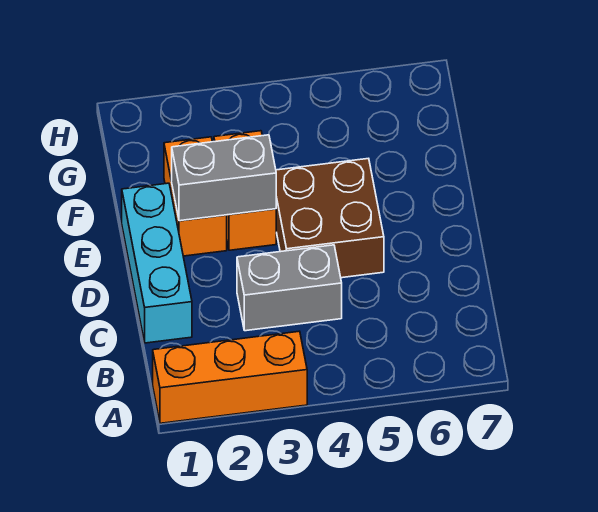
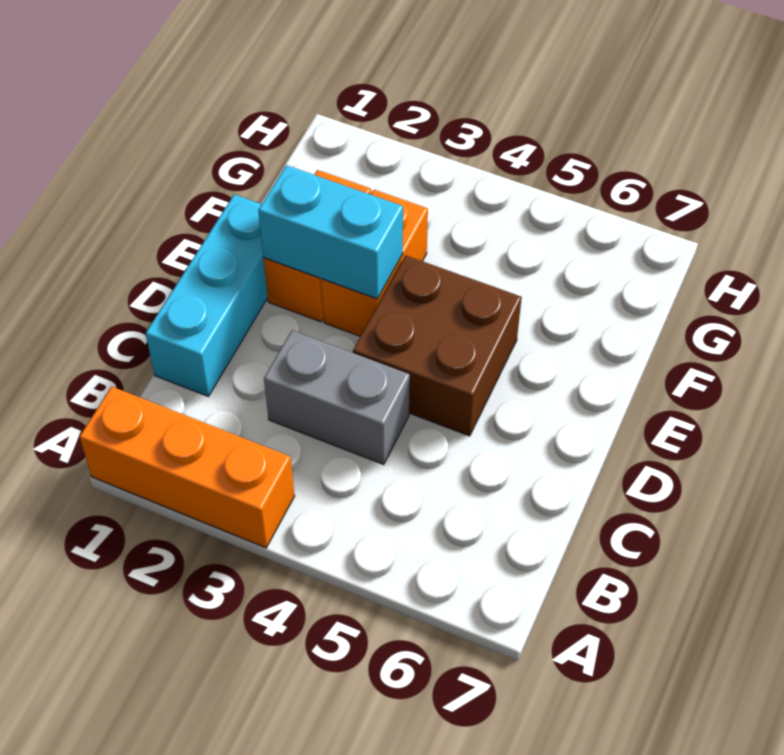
grey brick E2:E3 level 2 -> cyan brick E2:E3 level 2

